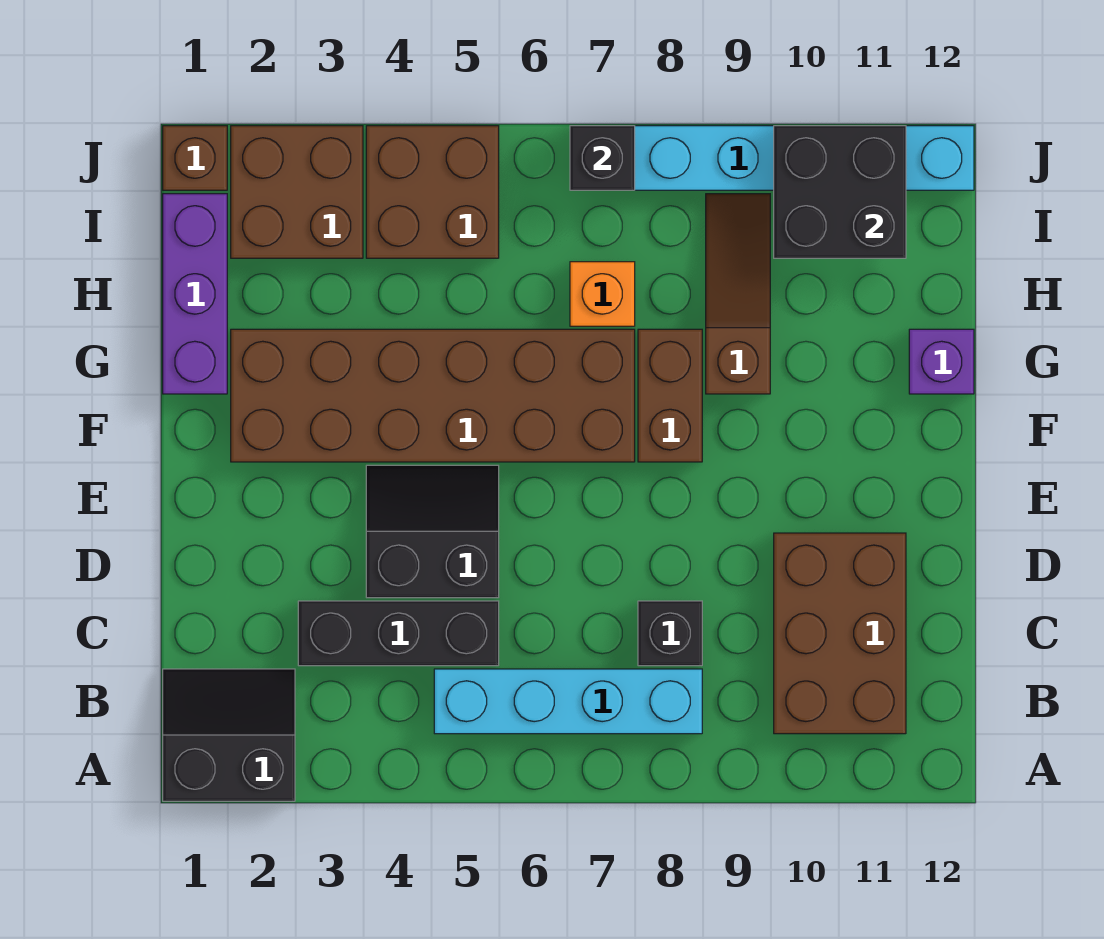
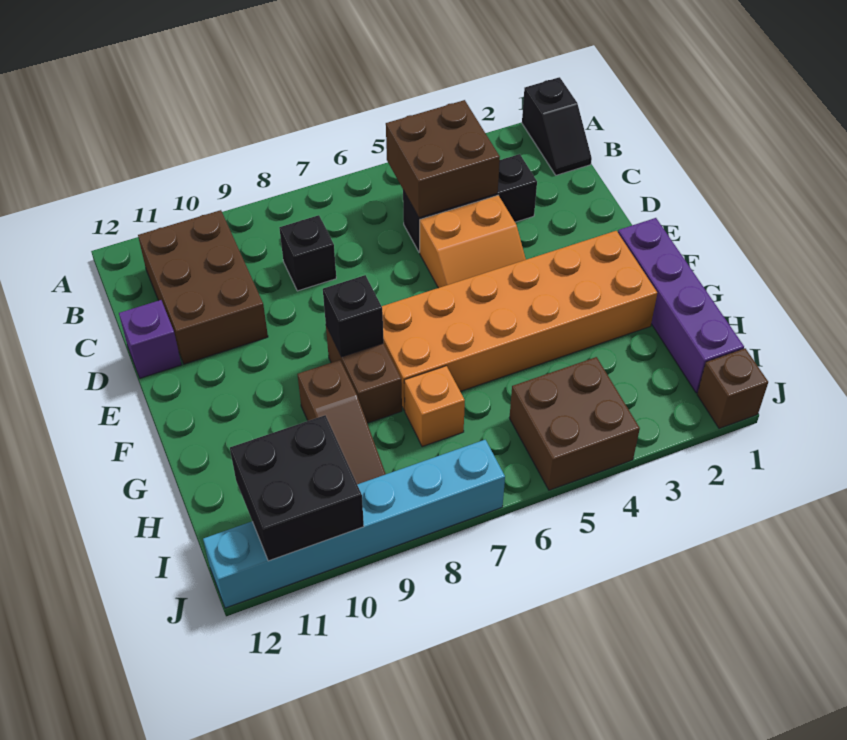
black slope A1:B2 level 1 top A -> black slope A1:B1 level 1 top A
cyan brick B5:B8 level 1 -> none
black slope D4:E5 level 1 top D -> orange slope D4:E5 level 1 top D
brown brick F2:G7 level 1 -> orange brick F2:G7 level 1
purple brick G1:I1 level 1 -> purple brick F1:I1 level 1
purple brick G12 level 1 -> purple brick D12 level 1
brown brick I2:J3 level 1 -> brown brick B4:C5 level 2
black brick J7 level 2 -> black brick F8 level 2

